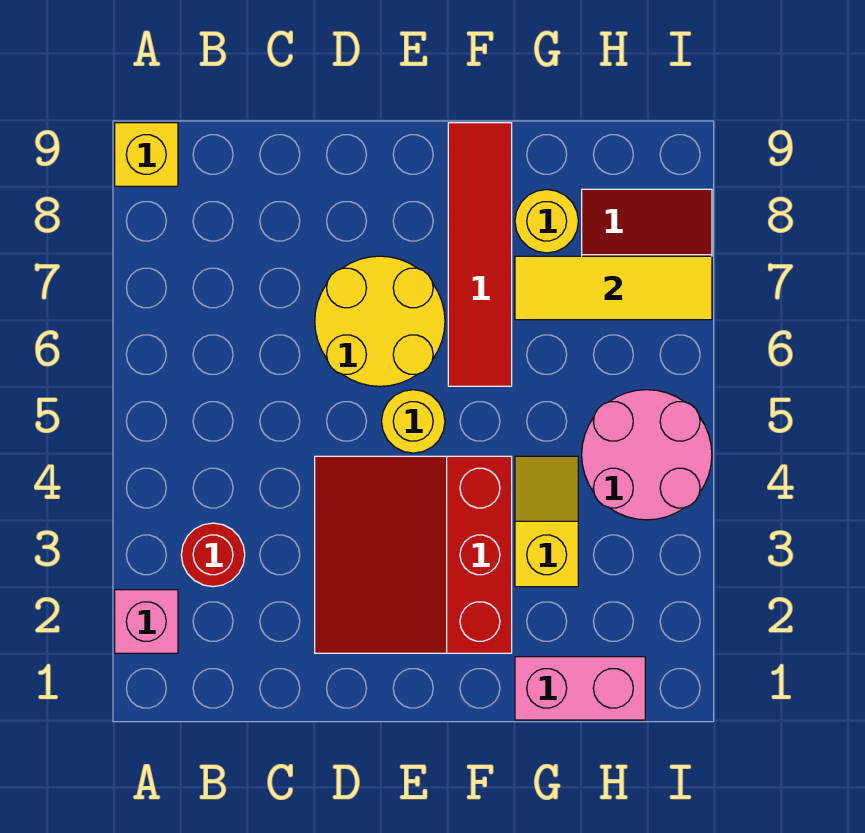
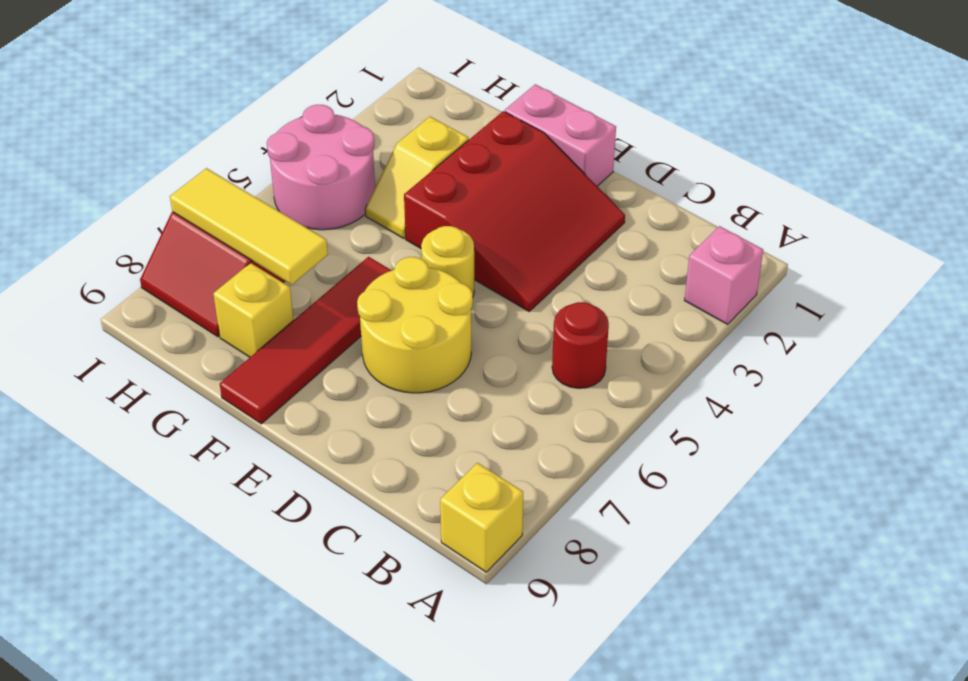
red round brick B3 level 1 -> red round brick B5 level 1
pink brick G1:H1 level 1 -> pink brick E1:F1 level 1
yellow round brick G8 level 1 -> yellow brick G8 level 1

